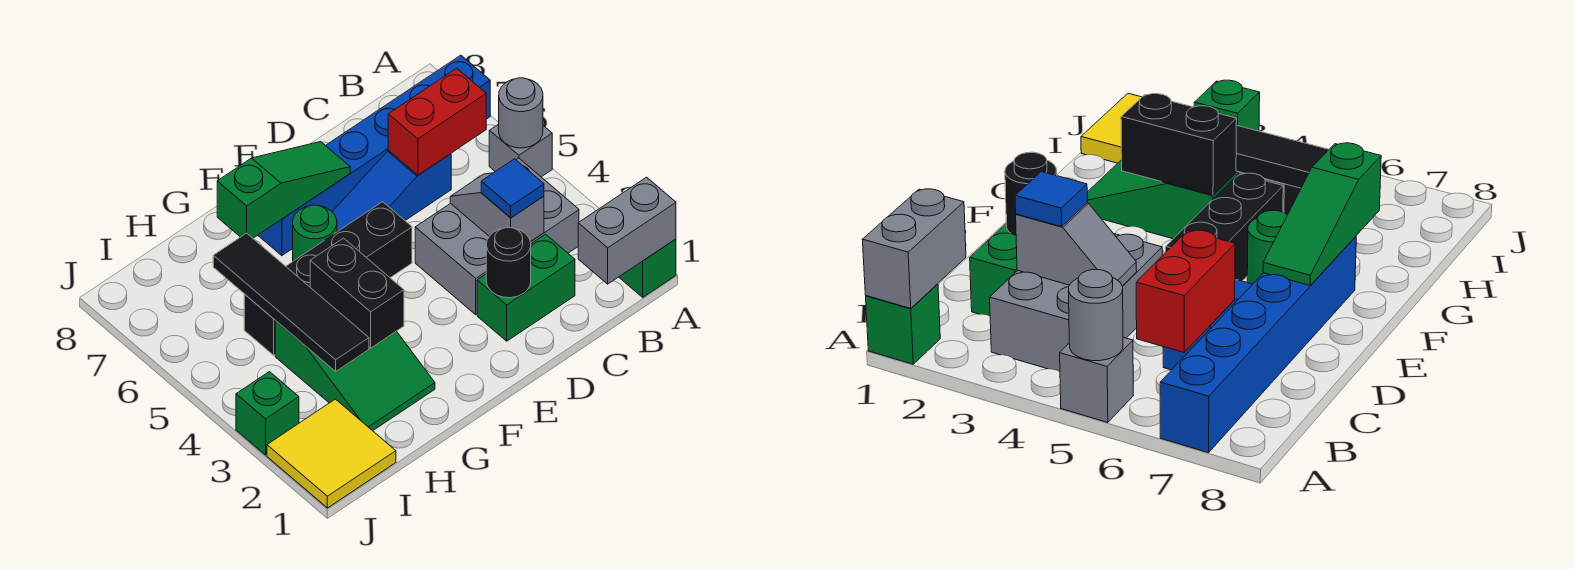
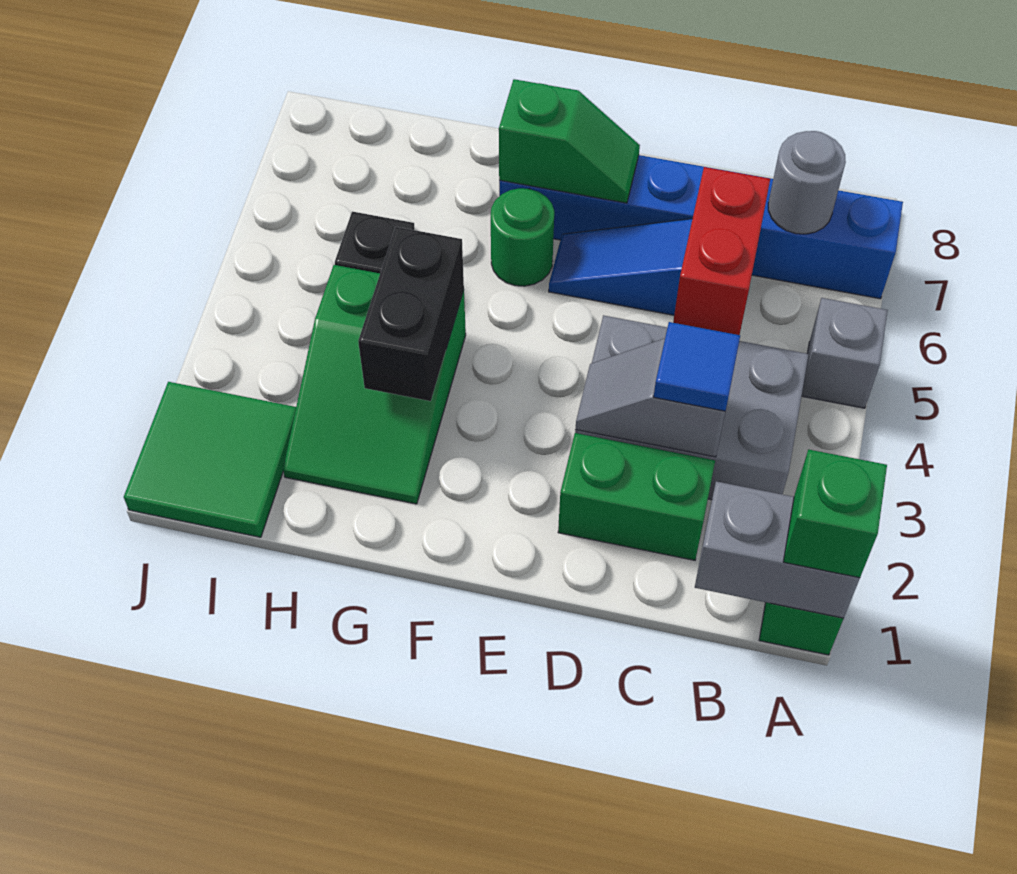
grey round brick A5 level 2 -> grey round brick B7 level 2
red brick B6:C6 level 2 -> red brick C5:C6 level 2
grey slope C3:C4 level 2 top 3 -> grey slope C3:D3 level 2 top C
black round brick D2 level 2 -> none
black brick E5:G5 level 1 -> none
green slope E7:G7 level 2 top G -> green slope E7:F7 level 2 top F
black tile H3:H6 level 2 -> none
yellow tile I1:J2 level 1 -> green tile I1:J2 level 1
green brick J3 level 1 -> green brick A1 level 3

